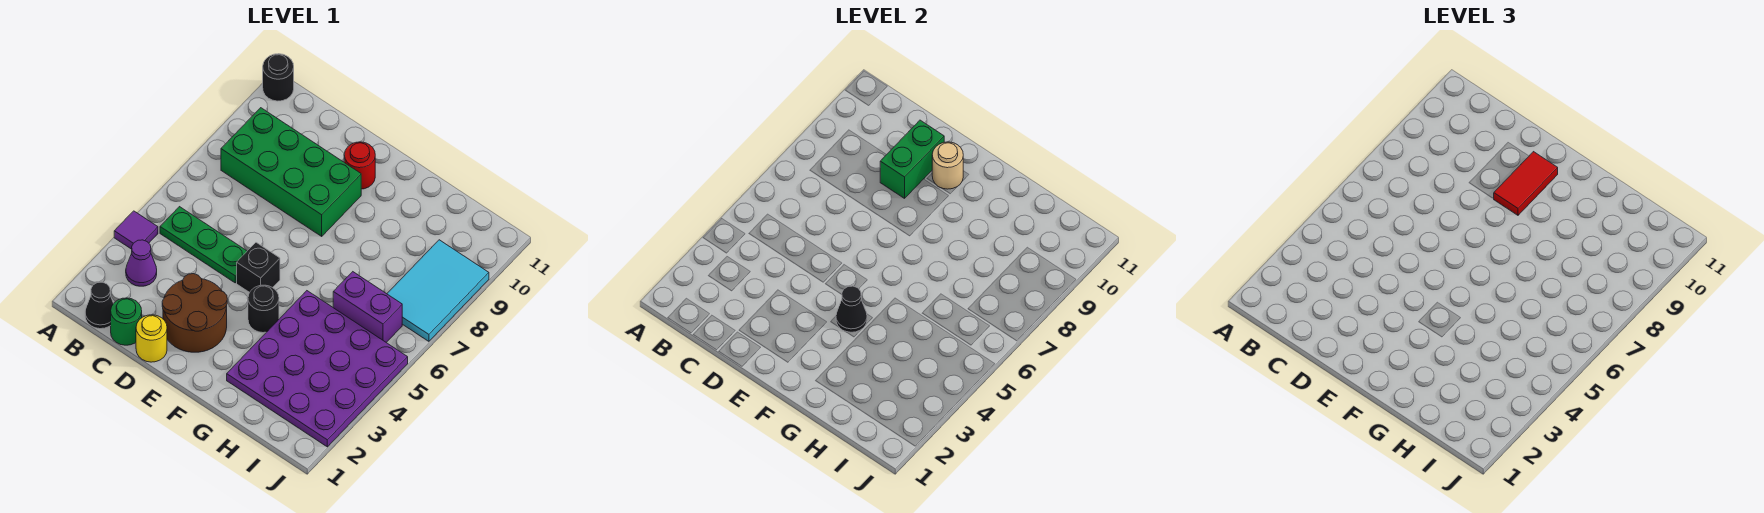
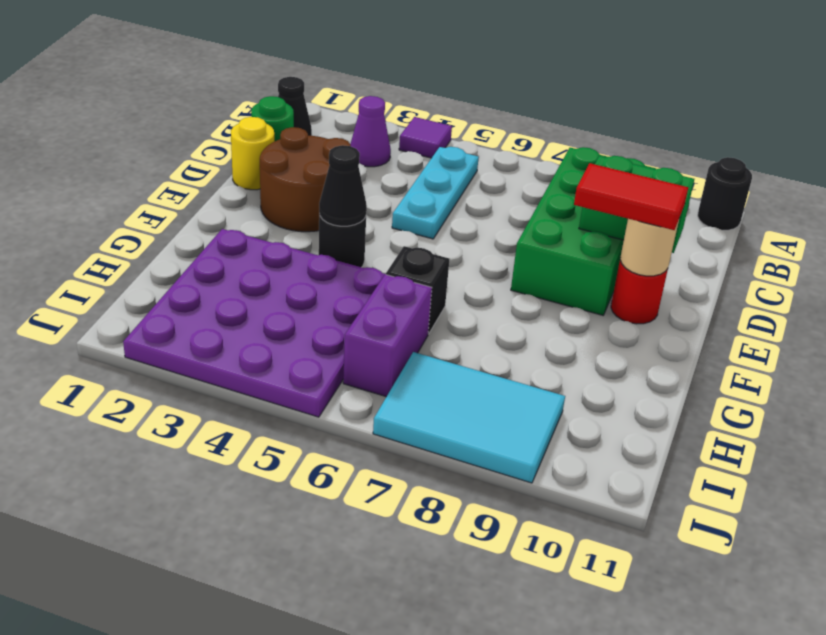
green plate B5:D5 level 1 -> cyan plate B5:D5 level 1
black brick E5 level 1 -> black brick G6 level 1

